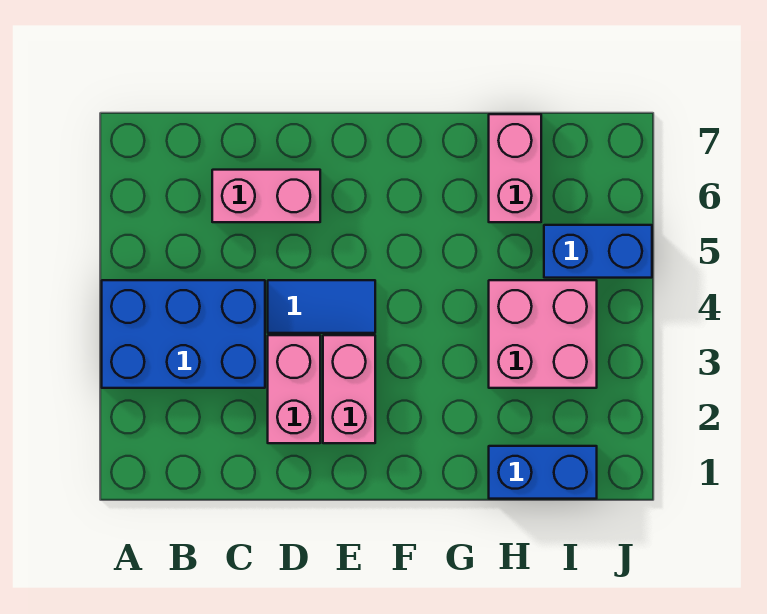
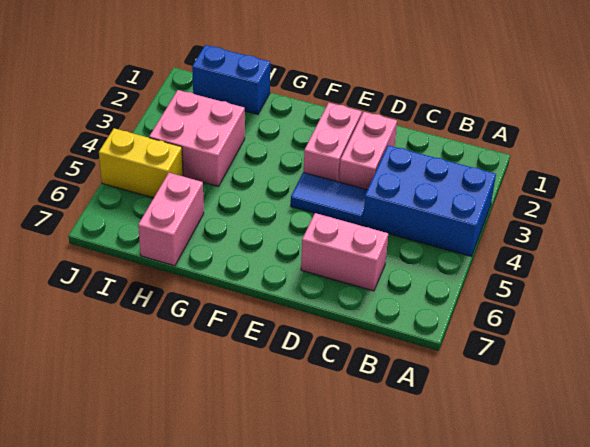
blue brick I5:J5 level 1 -> yellow brick I5:J5 level 1

